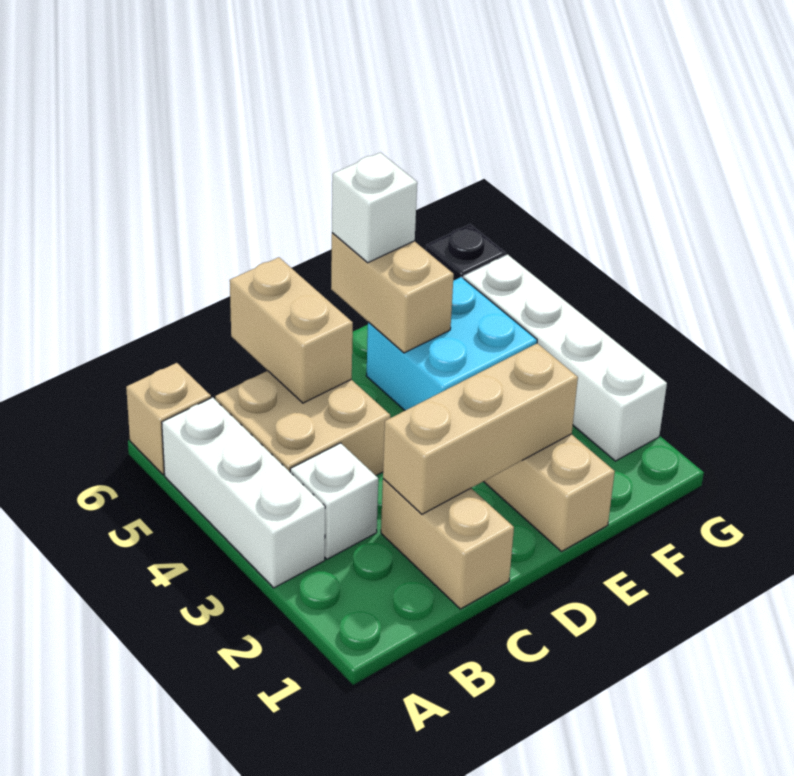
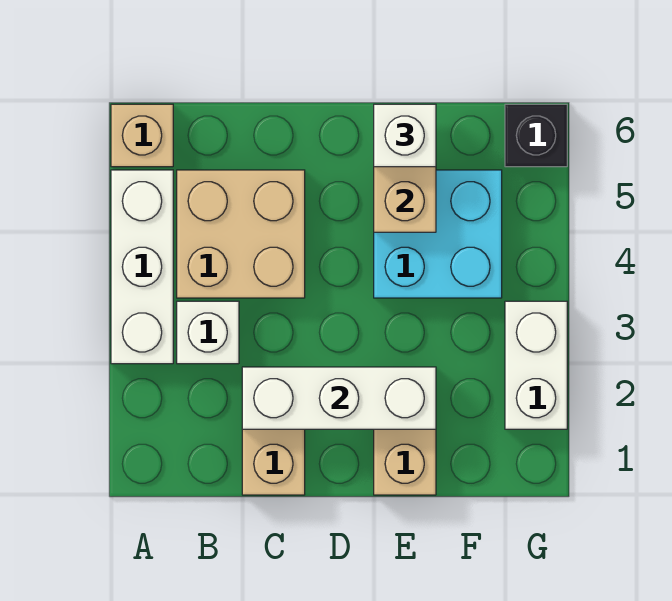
tan brick C2:E2 level 2 -> white brick C2:E2 level 2
tan brick C5:C6 level 2 -> none
white brick G2:G5 level 1 -> white brick G2:G3 level 1

